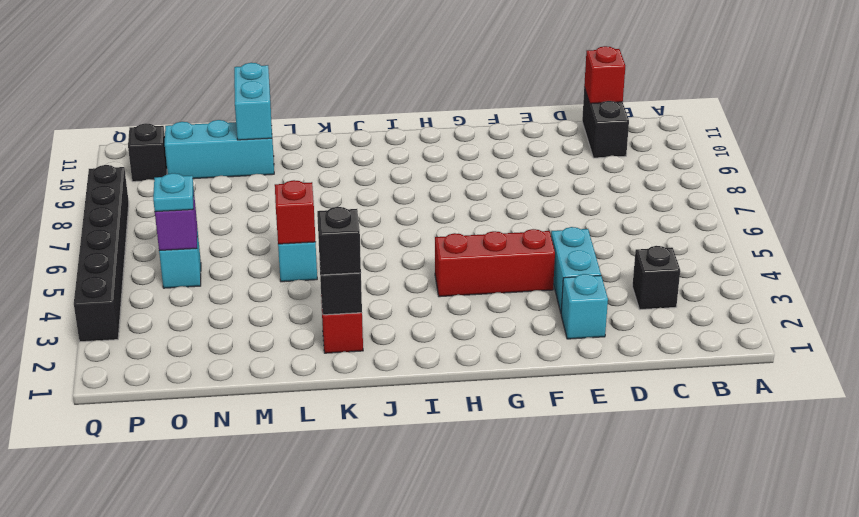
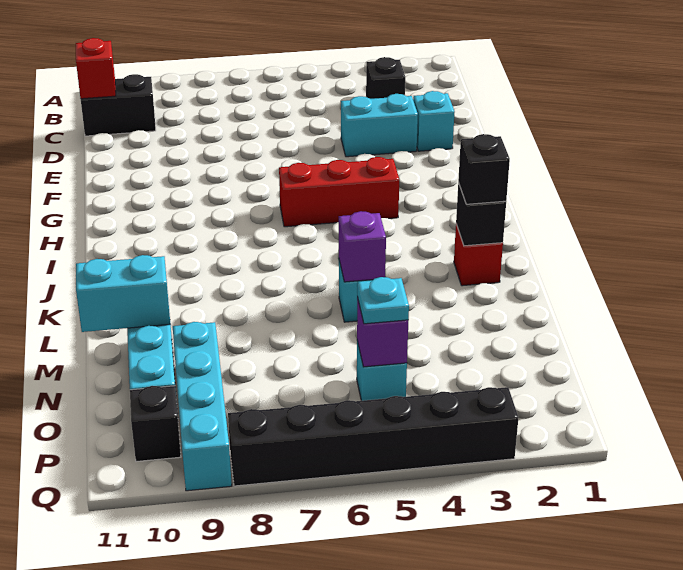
red brick F4:H4 level 1 -> red brick H4:H6 level 1
red brick L5 level 2 -> purple brick L5 level 2
none -> cyan brick N9:Q9 level 1

